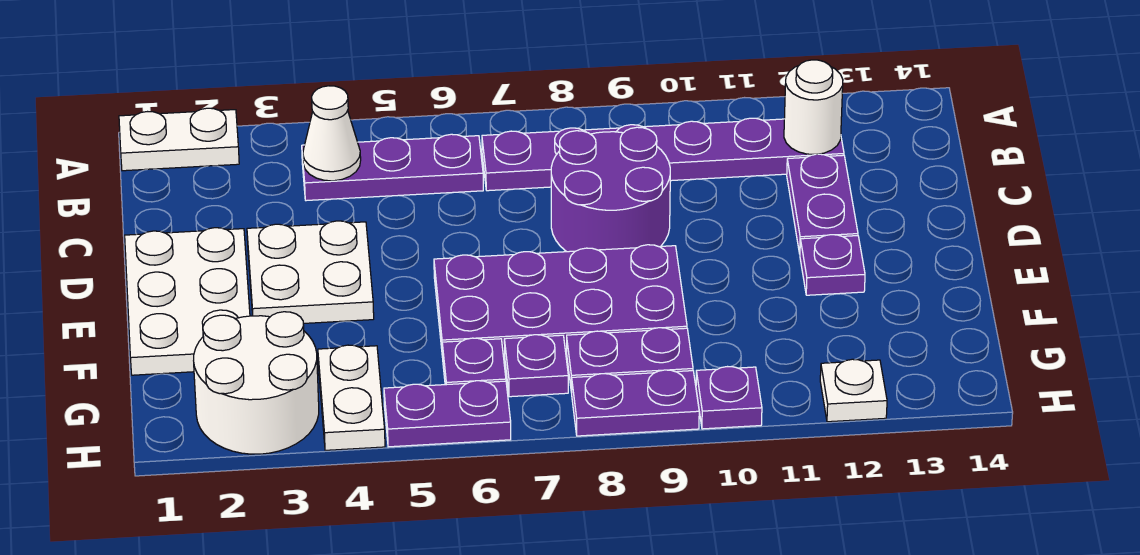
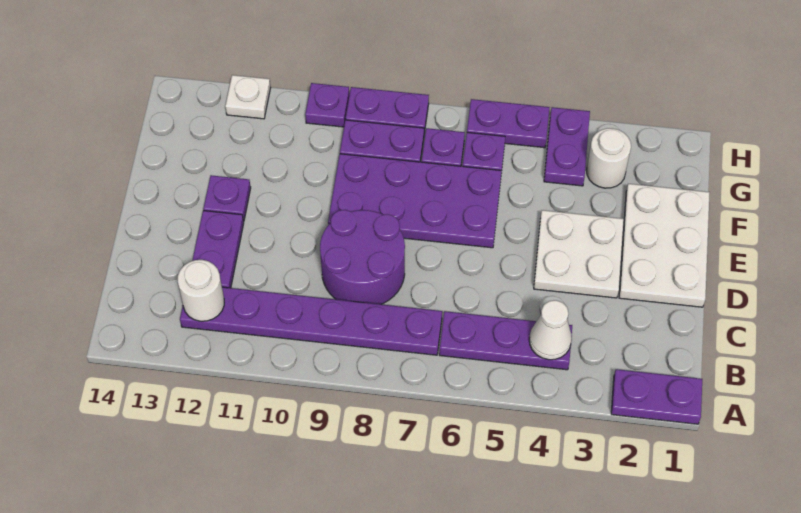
white plate A1:A2 level 1 -> purple plate A1:A2 level 1
white round brick G2:H3 level 1 -> white round brick G3 level 1
white plate G4:H4 level 1 -> purple plate G4:H4 level 1

